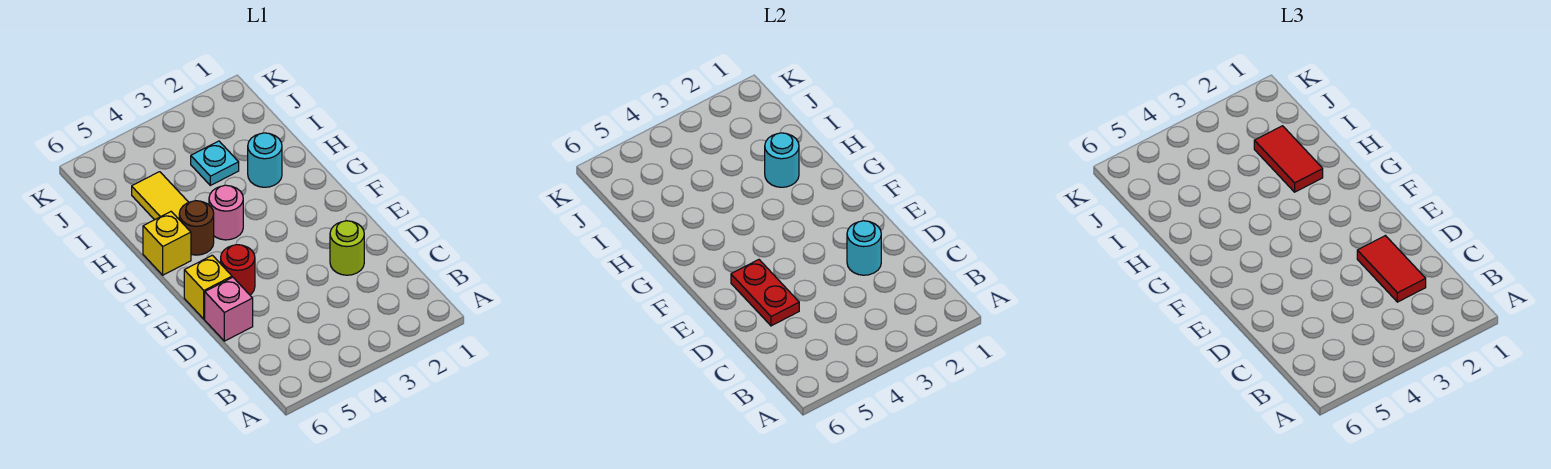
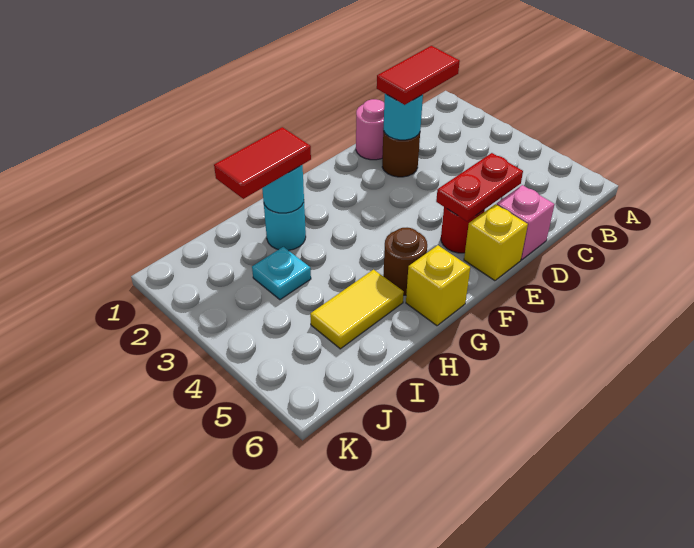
lime round brick D2 level 1 -> brown round brick D2 level 1
pink round brick G4 level 1 -> pink round brick D1 level 1

